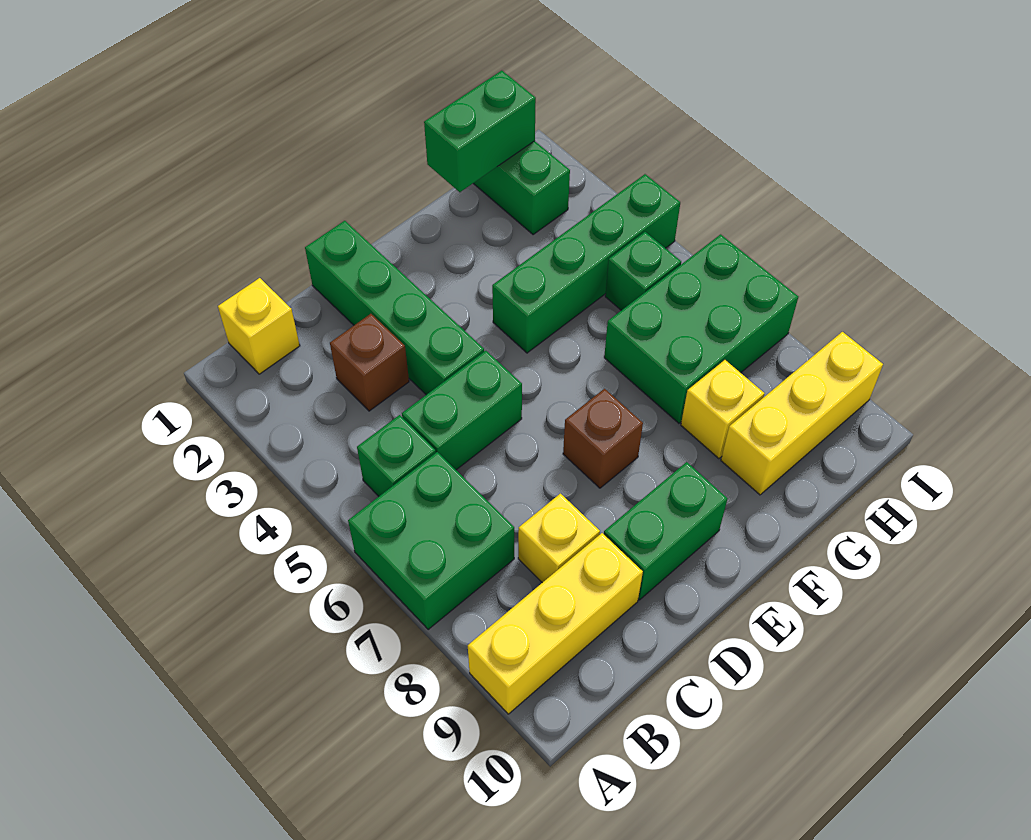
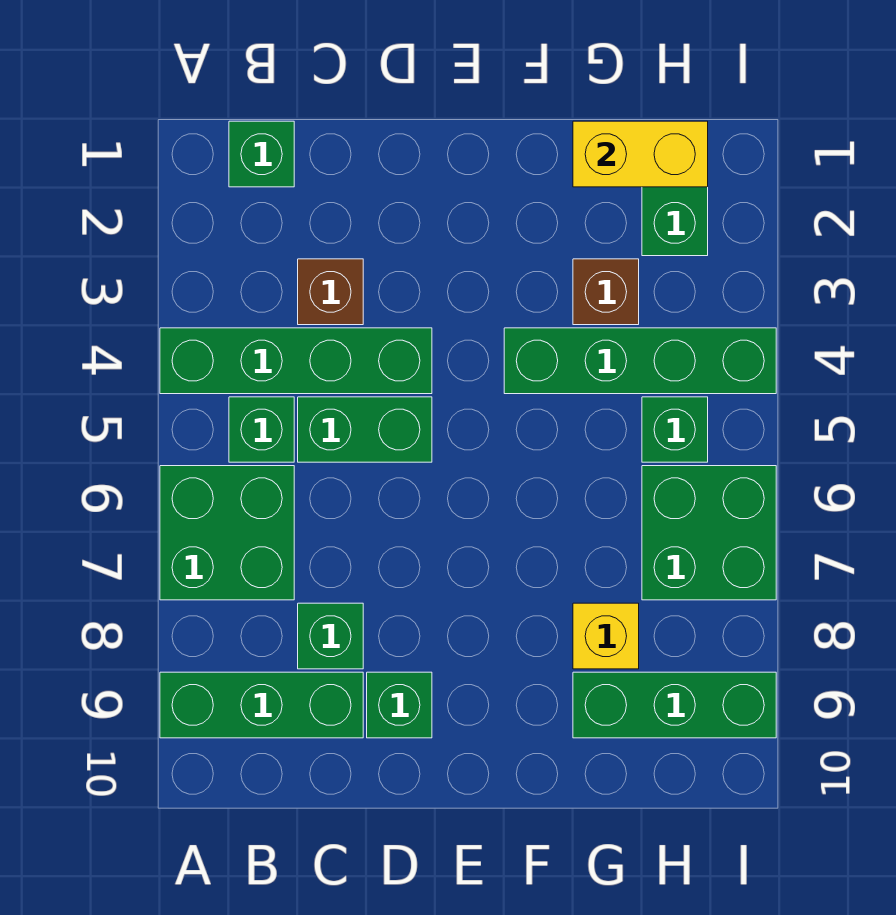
yellow brick A9:C9 level 1 -> green brick A9:C9 level 1
yellow brick B1 level 1 -> green brick B1 level 1
yellow brick C8 level 1 -> green brick C8 level 1
green brick D1:D4 level 1 -> green brick A4:D4 level 1
green brick D9:E9 level 1 -> green brick D9 level 1
brown brick E7 level 1 -> brown brick G3 level 1
green brick G1:H1 level 2 -> yellow brick G1:H1 level 2
green brick G6:I7 level 1 -> green brick H6:I7 level 1
yellow brick G9:I9 level 1 -> green brick G9:I9 level 1

